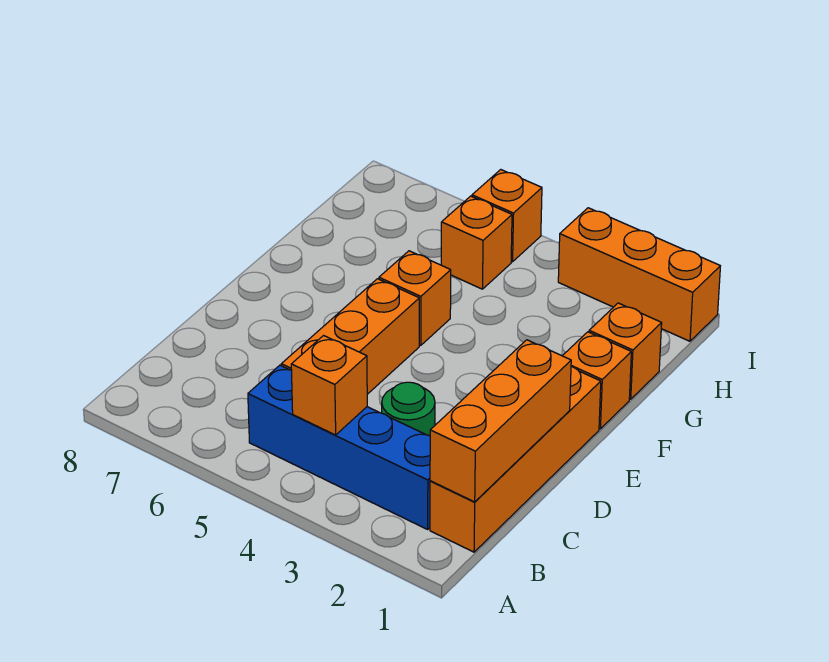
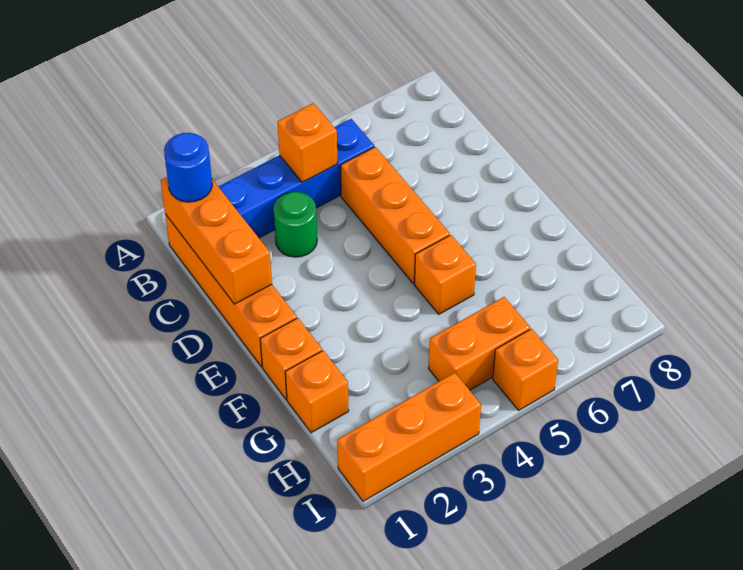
none -> blue round brick B1 level 3
orange brick H5 level 1 -> orange brick H4:H5 level 1

